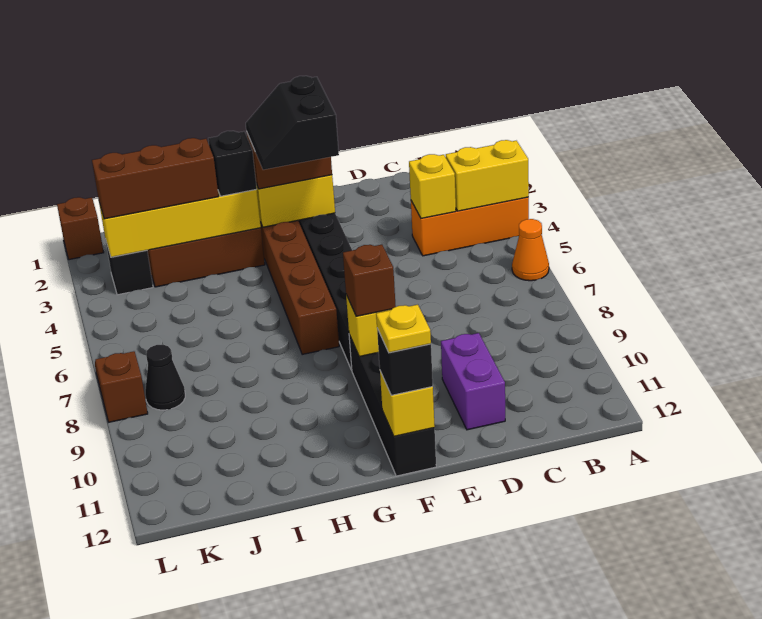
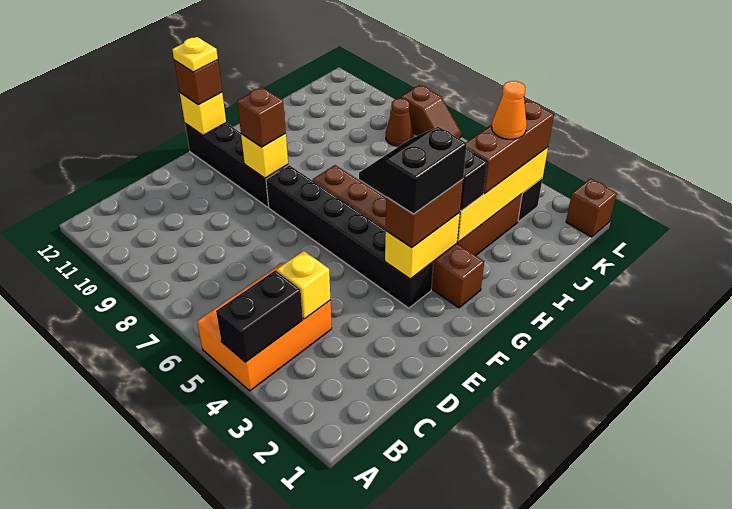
orange brick A4:C4 level 1 -> orange brick A4:C5 level 1
yellow brick A4:B4 level 2 -> black brick A4:B4 level 2
orange cone A6 level 1 -> orange cone J3 level 4
purple brick D10:D11 level 1 -> none
black slope F3:G4 level 4 top F -> black slope F3:G4 level 4 top 3
black brick F12 level 3 -> brown brick F12 level 3
black cone K8 level 1 -> brown cone K8 level 1

